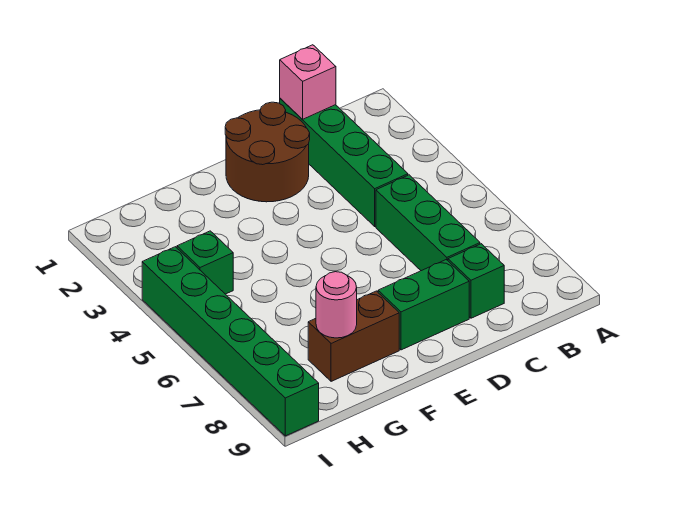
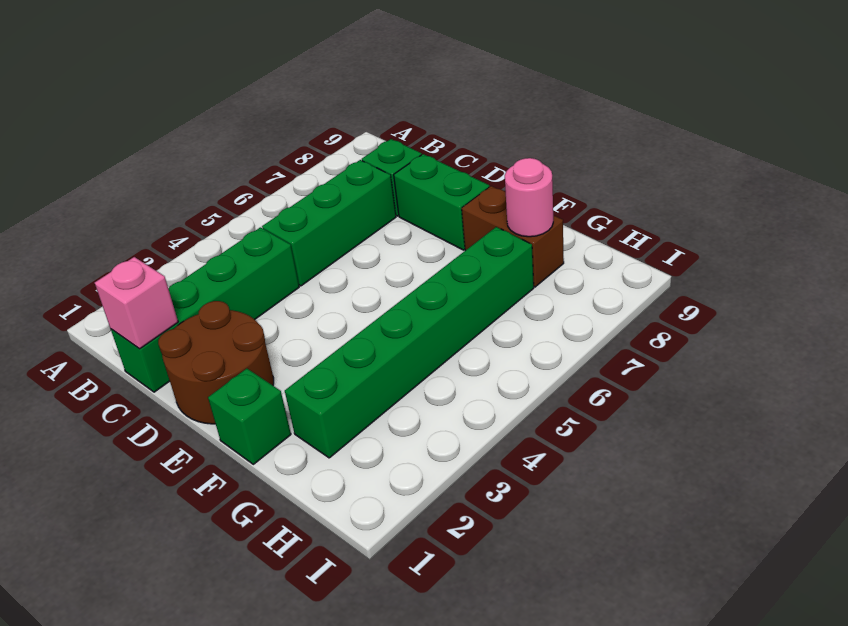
green brick H4 level 1 -> green brick F1 level 1
green brick I4:I9 level 1 -> green brick G2:G7 level 1

